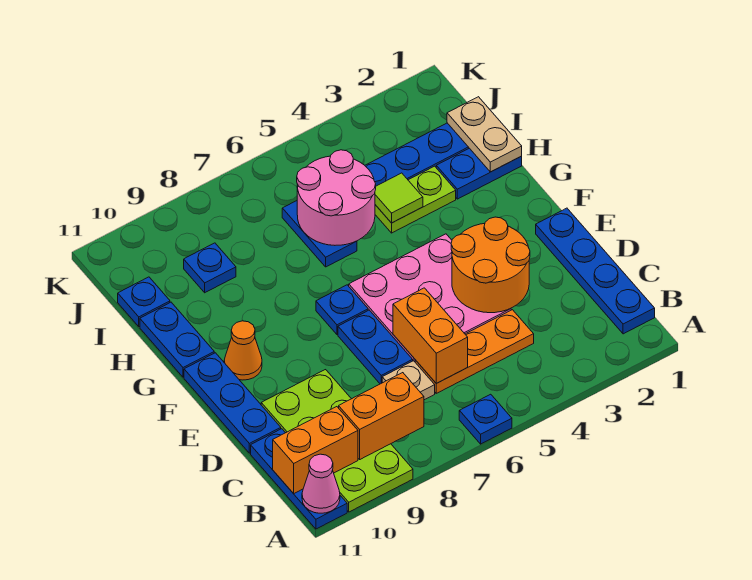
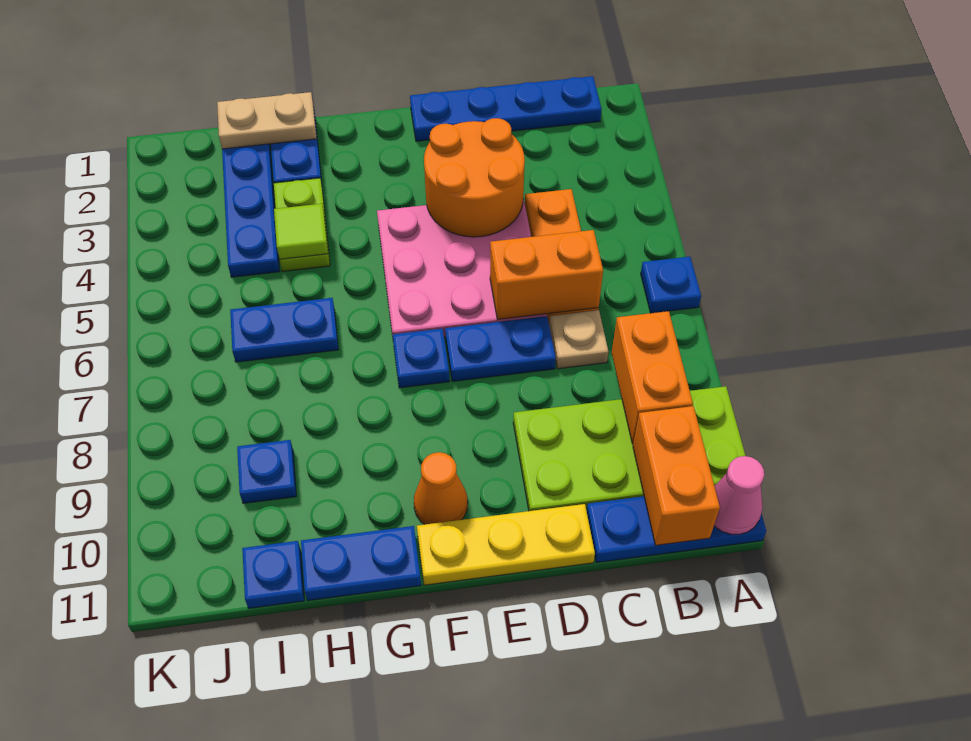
blue plate D11:F11 level 1 -> yellow plate D11:F11 level 1
pink round brick H5:I6 level 2 -> none

